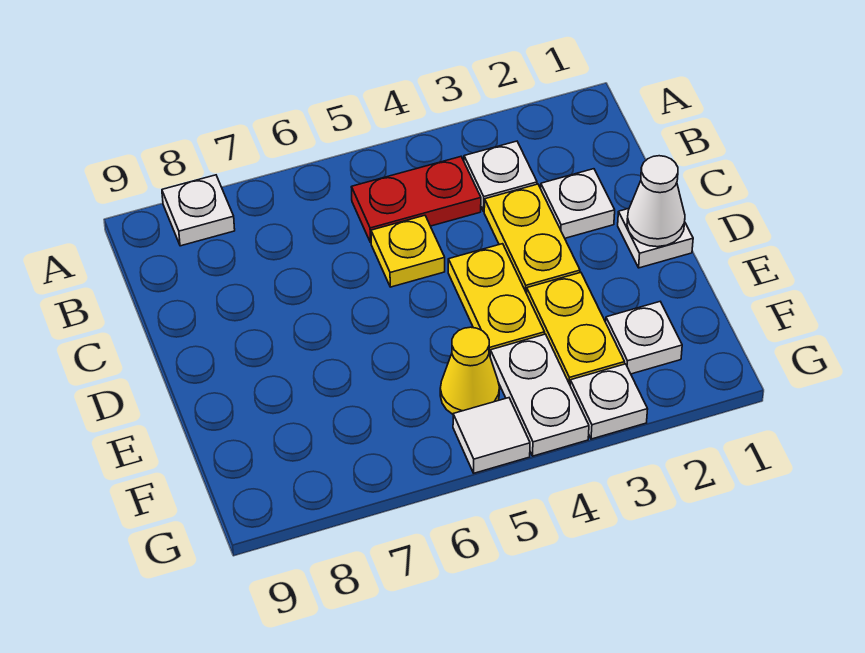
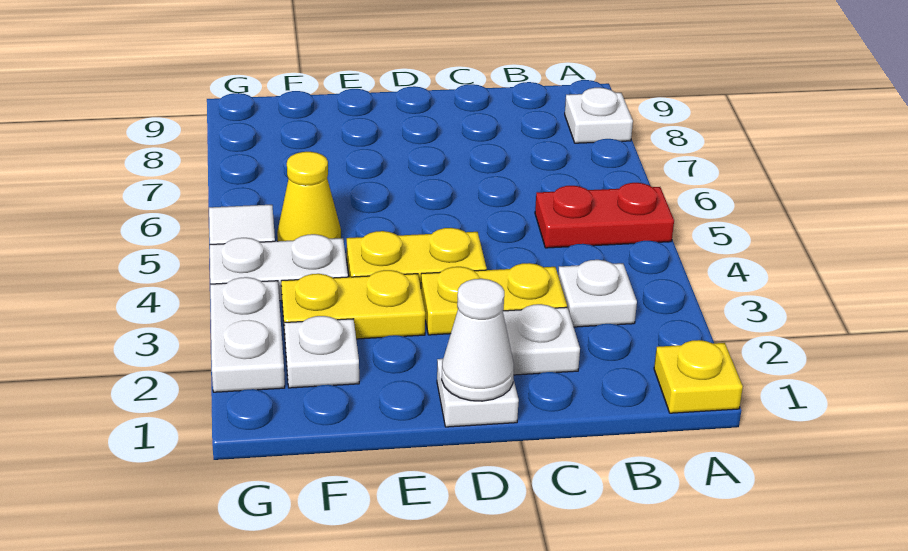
red plate B4:B5 level 1 -> red plate A5:B5 level 1
yellow plate C5 level 1 -> yellow plate A1 level 1
white plate G3 level 1 -> white plate G2:G3 level 1

